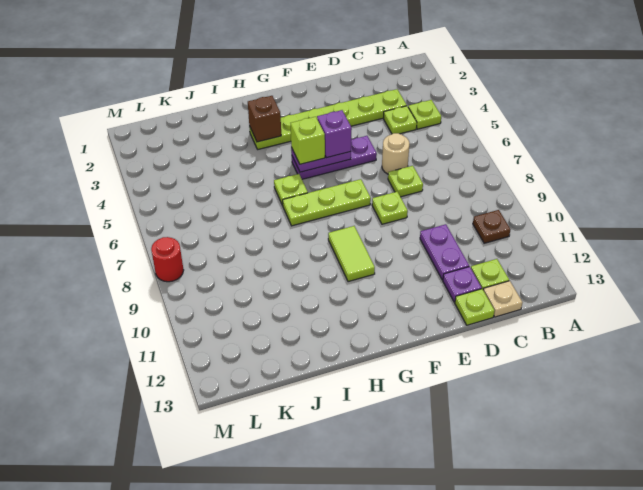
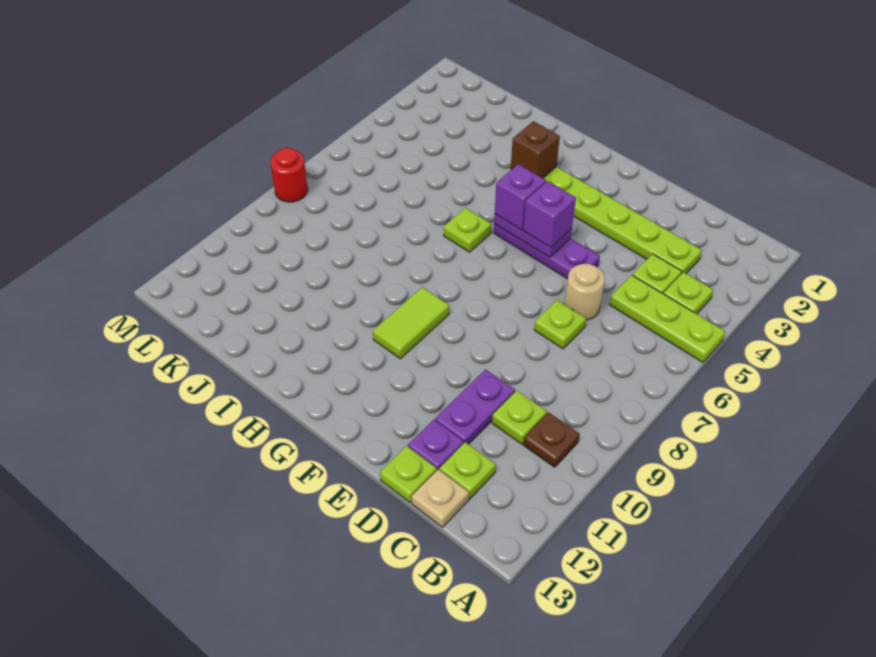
lime plate E8 level 1 -> lime plate C10 level 1
lime plate F7:H7 level 1 -> lime plate A5:C5 level 1
lime brick G5 level 3 -> purple brick G5 level 3

